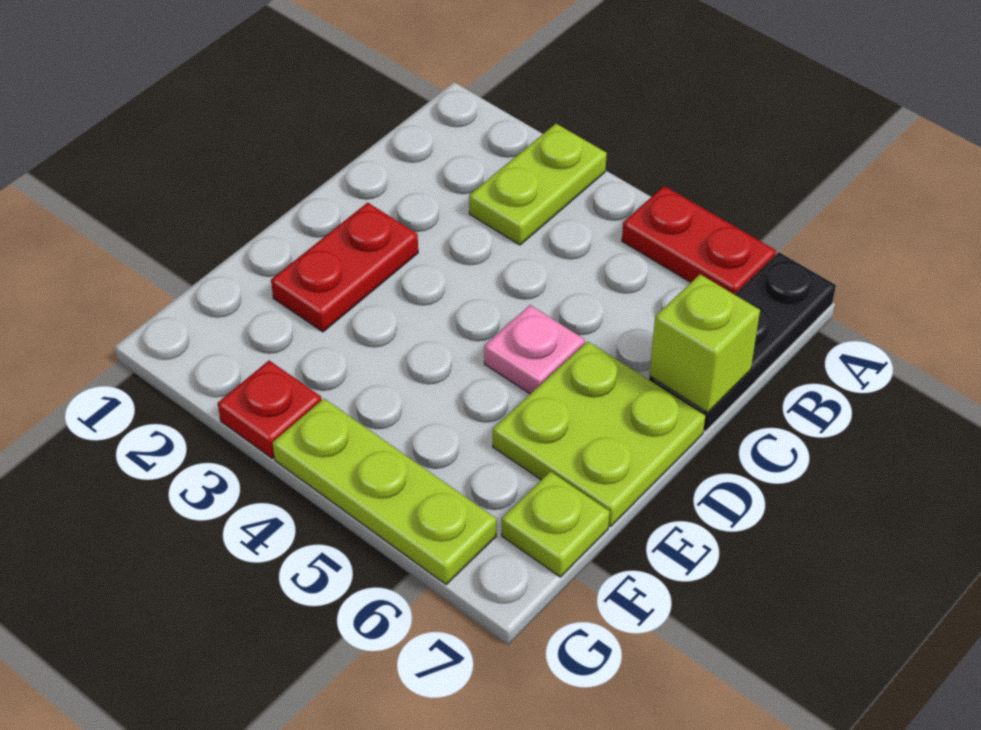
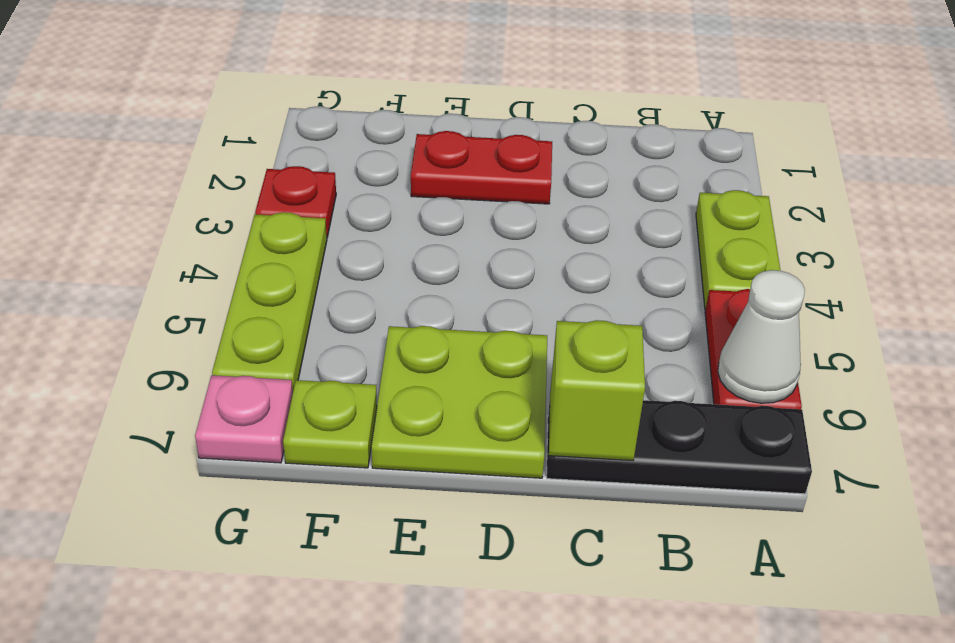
lime plate A3:B3 level 1 -> lime plate A3:A4 level 1
none -> white cone A6 level 2
pink plate D5 level 1 -> pink plate G7 level 1

